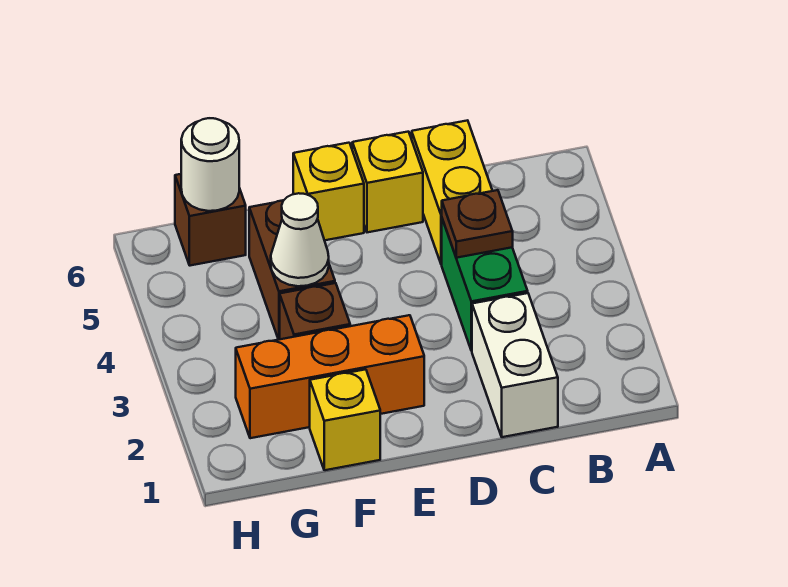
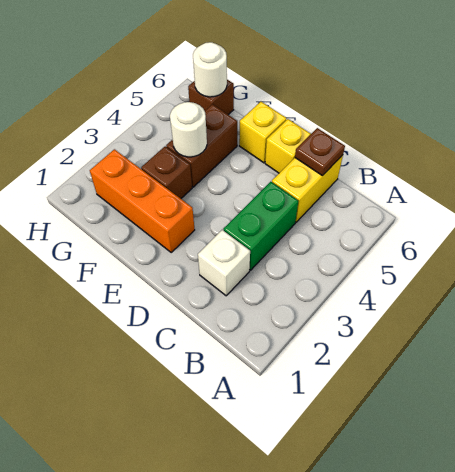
white brick C1:C2 level 1 -> white brick C2 level 1
brown plate C4 level 2 -> brown plate C6 level 2
yellow brick F1 level 1 -> none
white cone F4 level 2 -> white round brick F4 level 2

